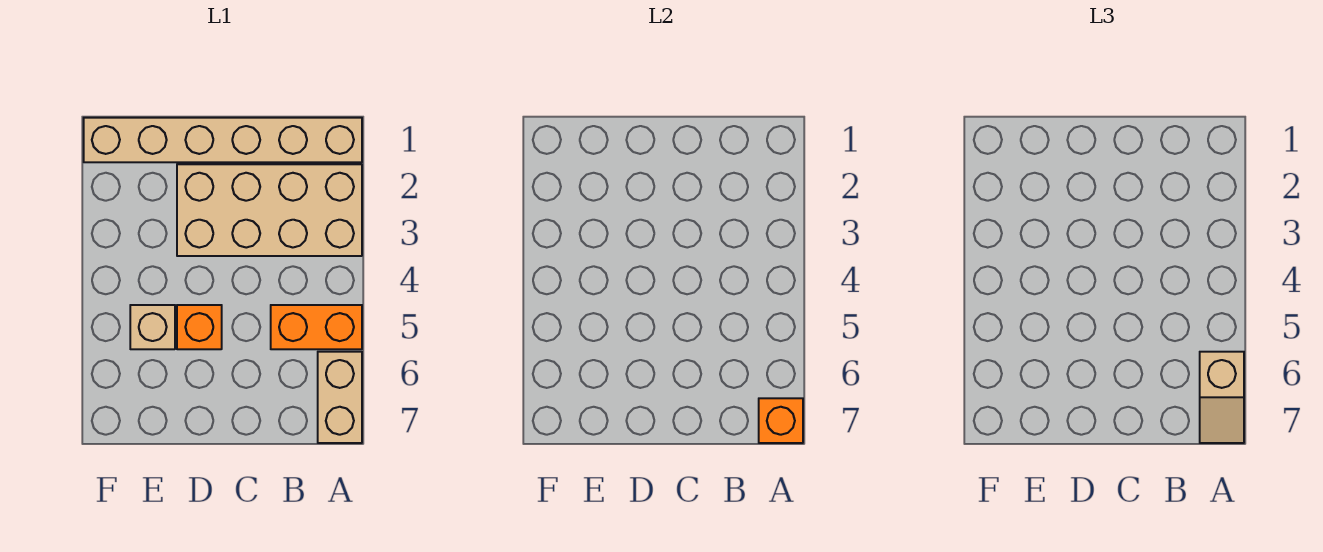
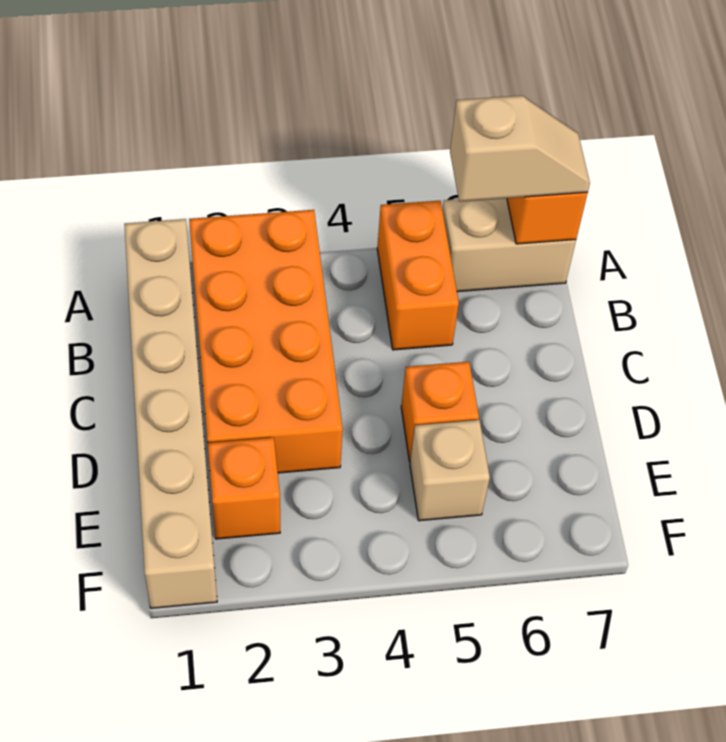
tan brick A2:D3 level 1 -> orange brick A2:D3 level 1
none -> orange brick E2 level 1

